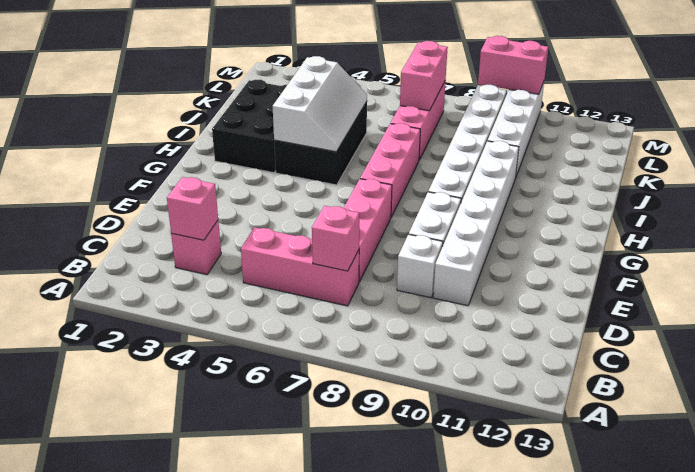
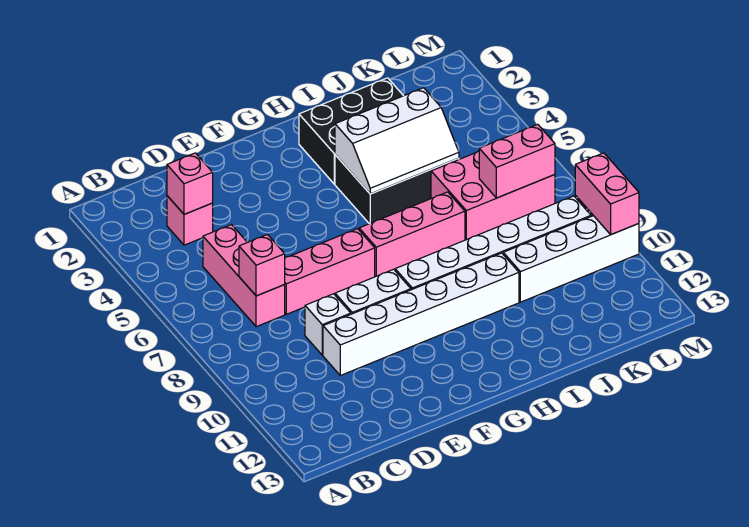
pink brick J7:L7 level 1 -> pink brick J6:L7 level 1

